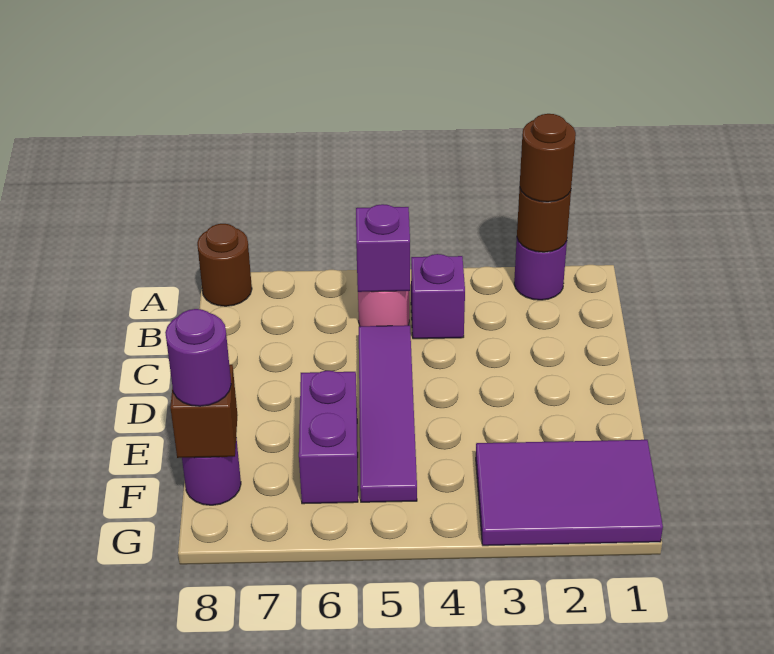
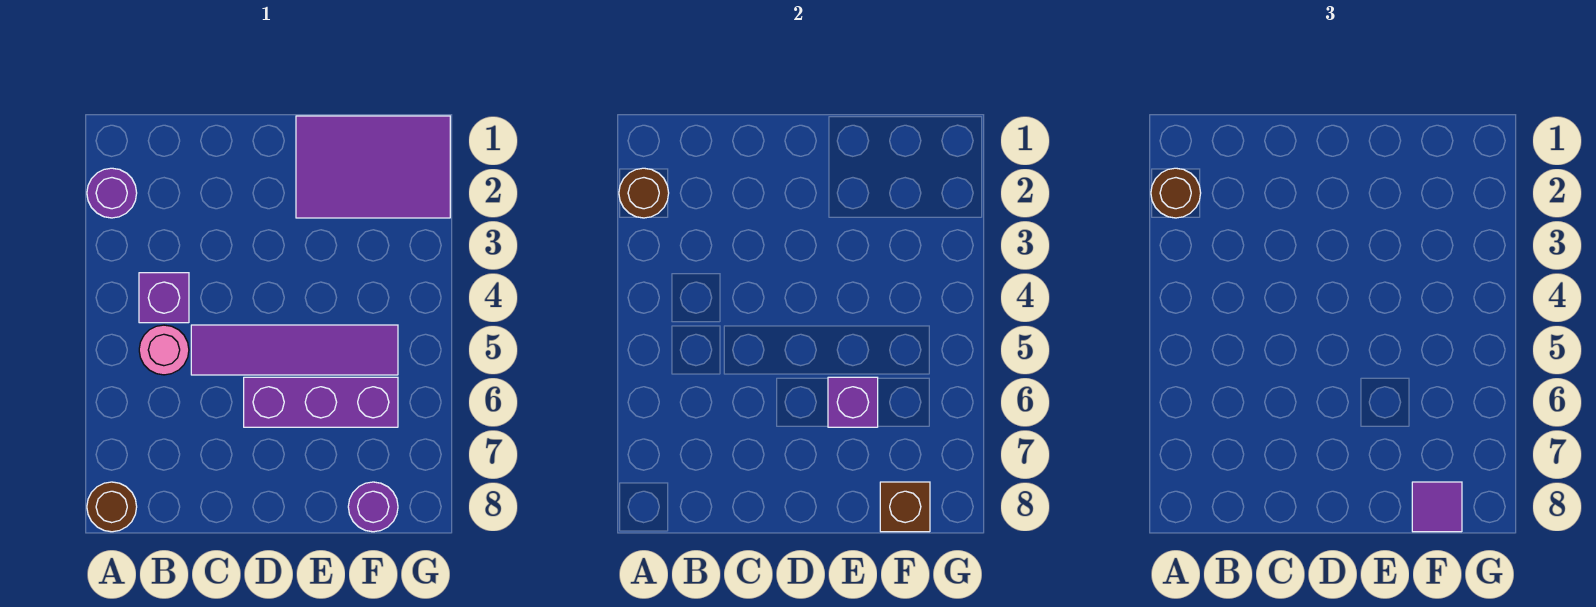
purple brick B5 level 2 -> purple brick E6 level 2
purple brick E6:F6 level 1 -> purple brick D6:F6 level 1
purple tile F1:G3 level 1 -> purple tile E1:G2 level 1
purple round brick F8 level 3 -> purple tile F8 level 3

